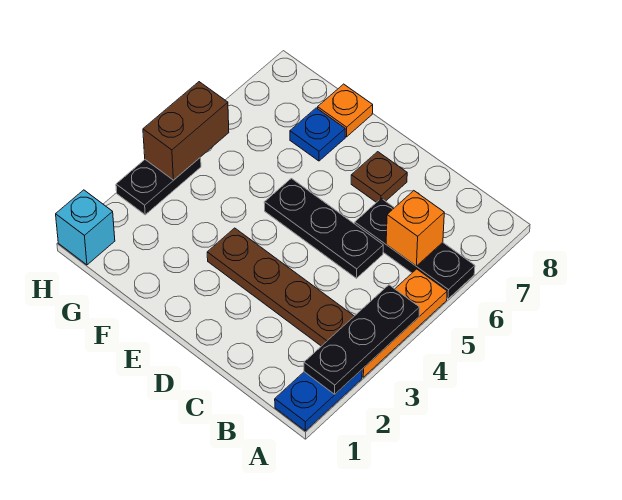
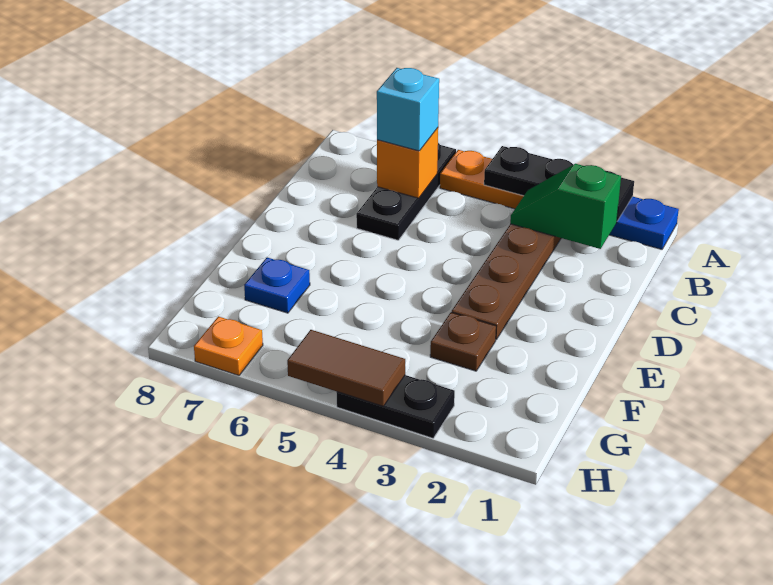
none -> green slope B2:B3 level 2 top 2
black plate C5:E5 level 1 -> none
brown plate D7 level 1 -> brown plate F3 level 1
orange plate F8 level 1 -> orange plate H7 level 1
cyan brick H1 level 1 -> cyan brick B6 level 3
brown brick H4:H5 level 2 -> brown tile H4:H5 level 2

